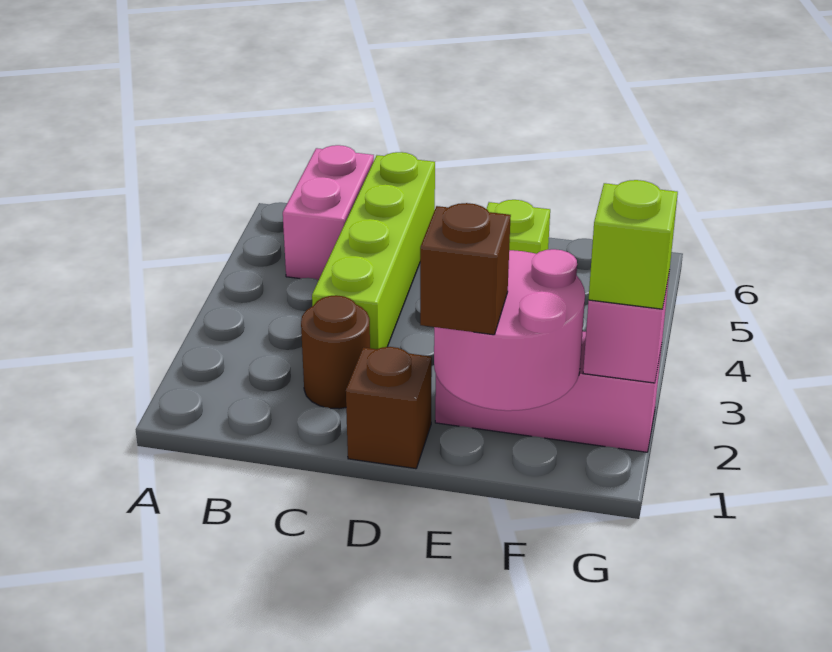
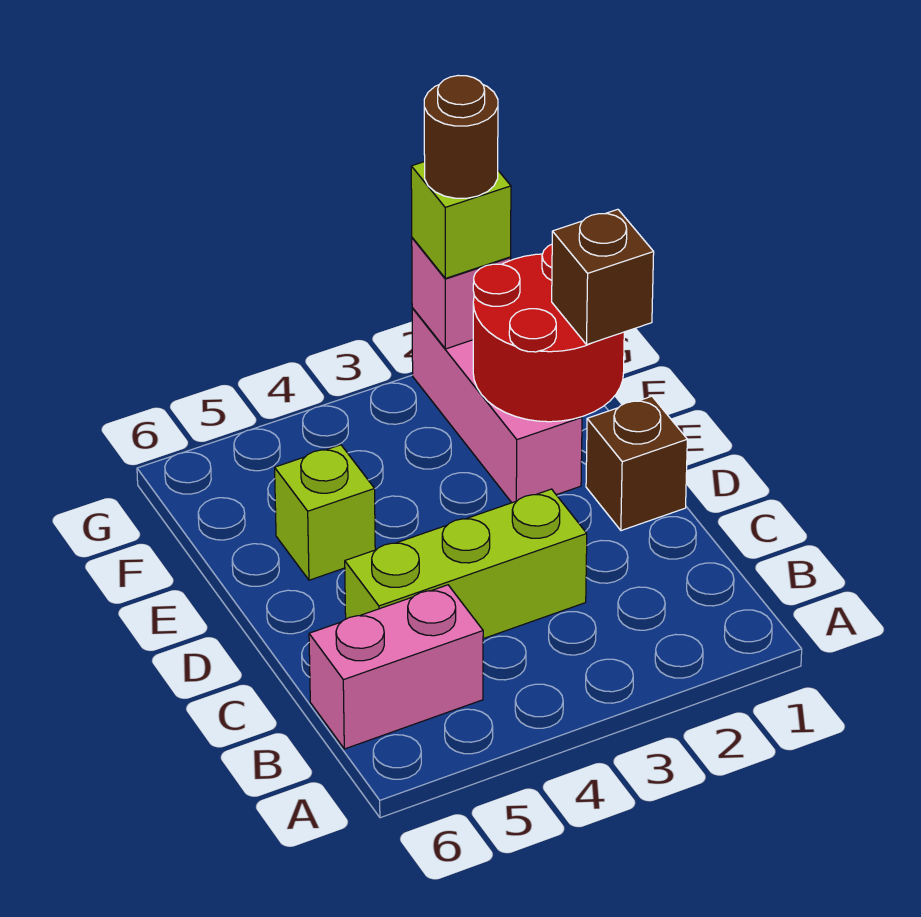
brown round brick C2 level 1 -> brown round brick G2 level 4
lime brick C3:C6 level 1 -> lime brick C3:C5 level 1
pink round brick E1:F2 level 2 -> red round brick E1:F2 level 2

